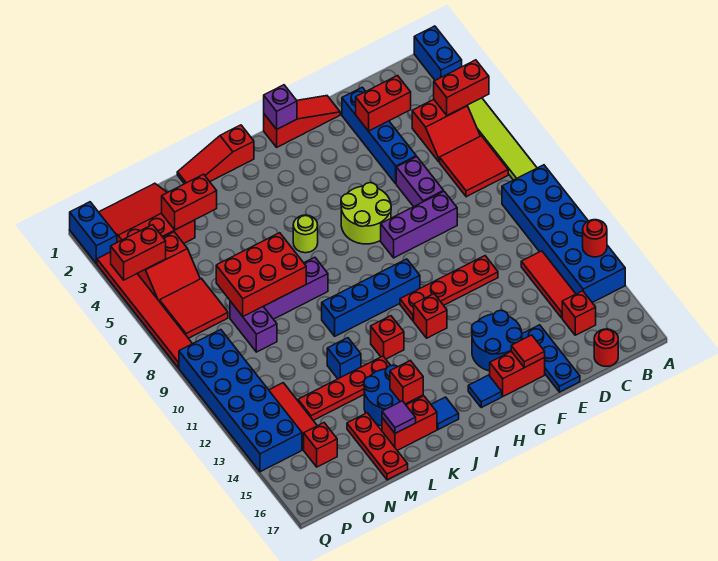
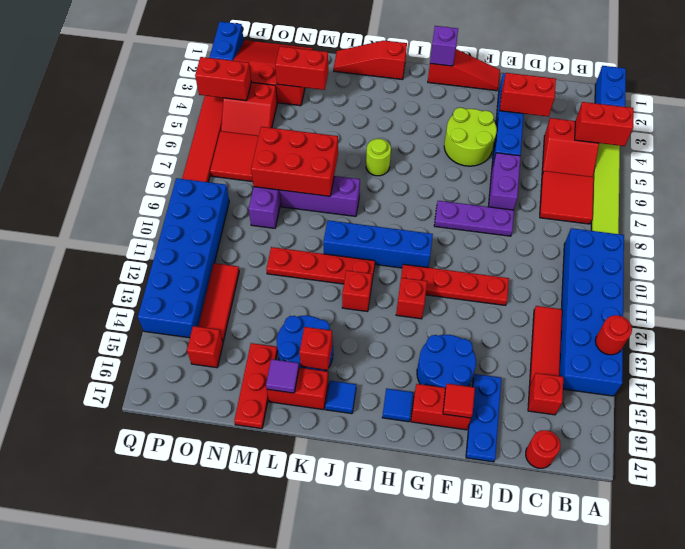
purple brick E8:G8 level 1 -> purple plate E8:G8 level 1
lime round brick G6:H7 level 1 -> lime round brick F4:G5 level 1
red plate K13:N13 level 1 -> red plate J11:M11 level 1
blue brick L12 level 1 -> none

